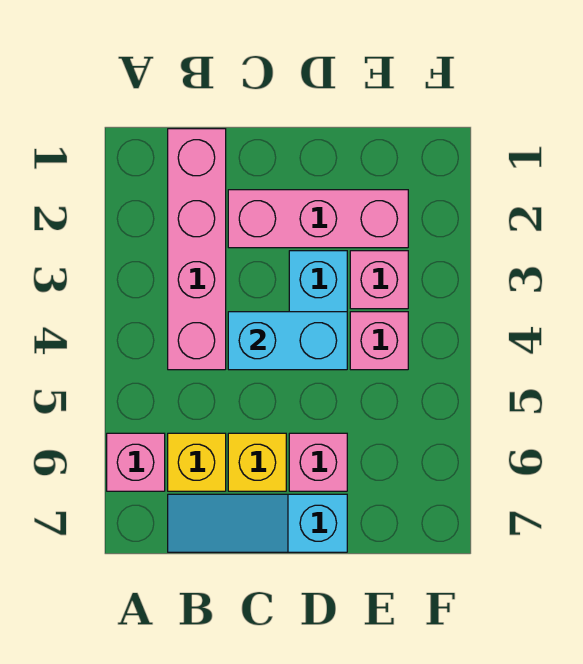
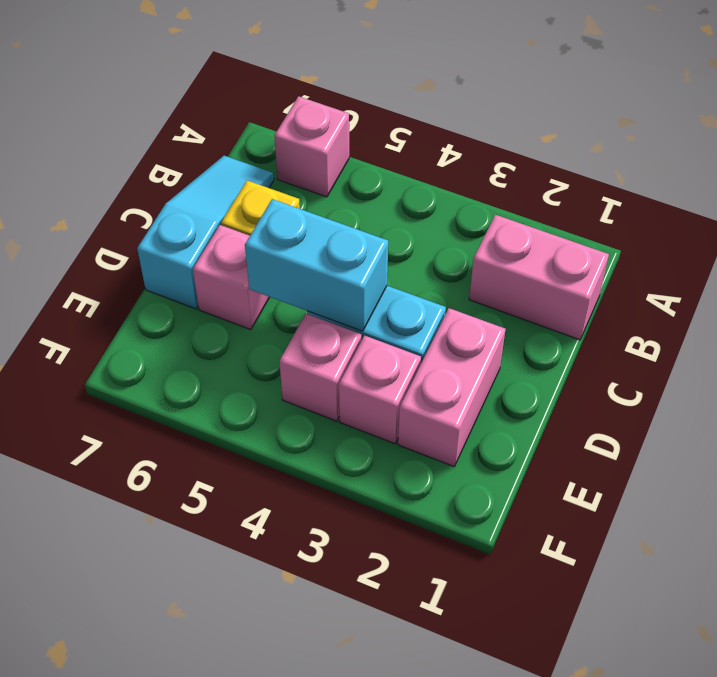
pink brick B1:B4 level 1 -> pink brick B1:B2 level 1
yellow brick B6 level 1 -> none
pink brick C2:E2 level 1 -> pink brick D2:E2 level 1
cyan brick C4:D4 level 2 -> cyan brick D4:D5 level 2

